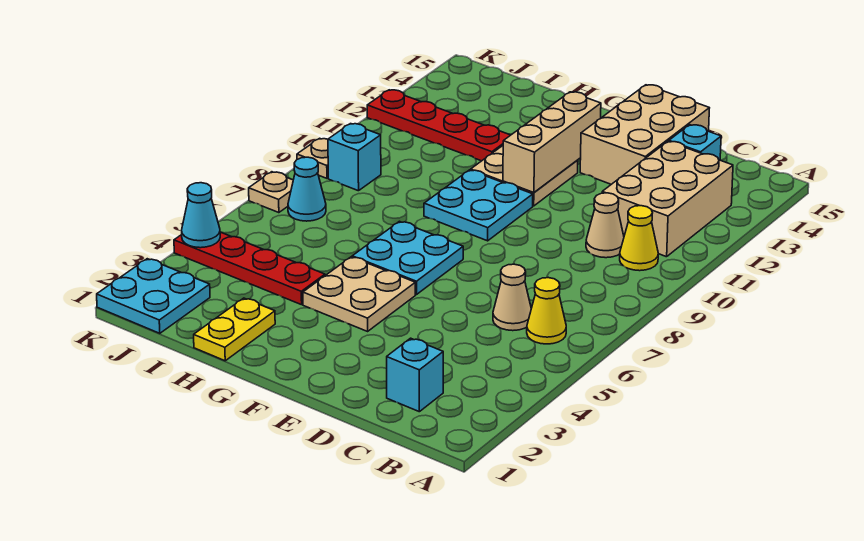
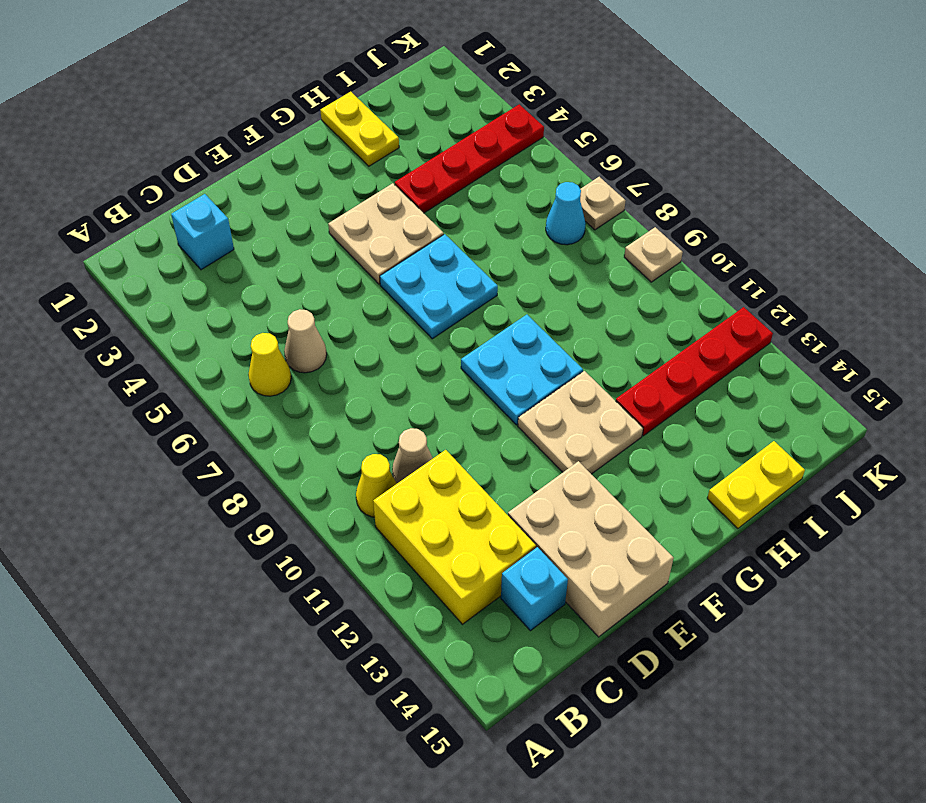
tan brick B11:C13 level 1 -> yellow brick B11:C13 level 1
tan brick F11:F13 level 2 -> none
none -> yellow plate H15:I15 level 1
cyan plate J1:K2 level 1 -> none
cyan brick J9 level 1 -> none
cyan cone K4 level 2 -> none

